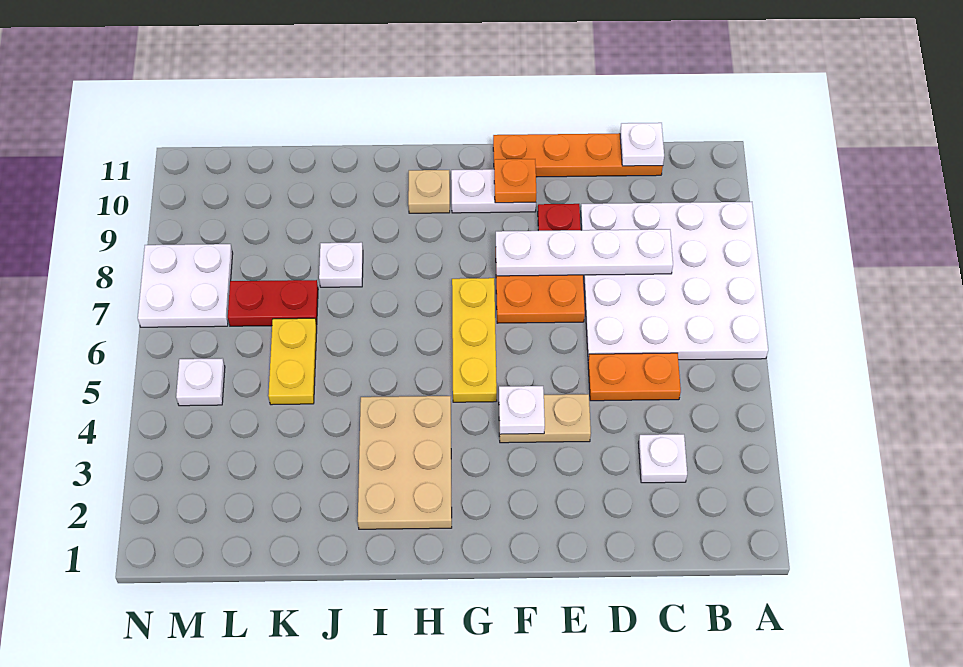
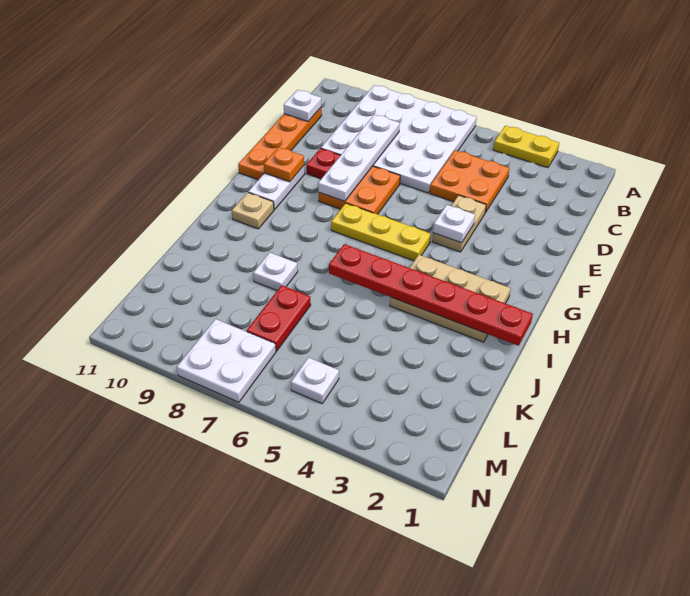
white plate C3 level 1 -> none
orange plate C5:D5 level 1 -> orange plate C4:D5 level 1
none -> red plate I1:I6 level 2
yellow plate K5:K6 level 1 -> yellow plate A3:A4 level 1

